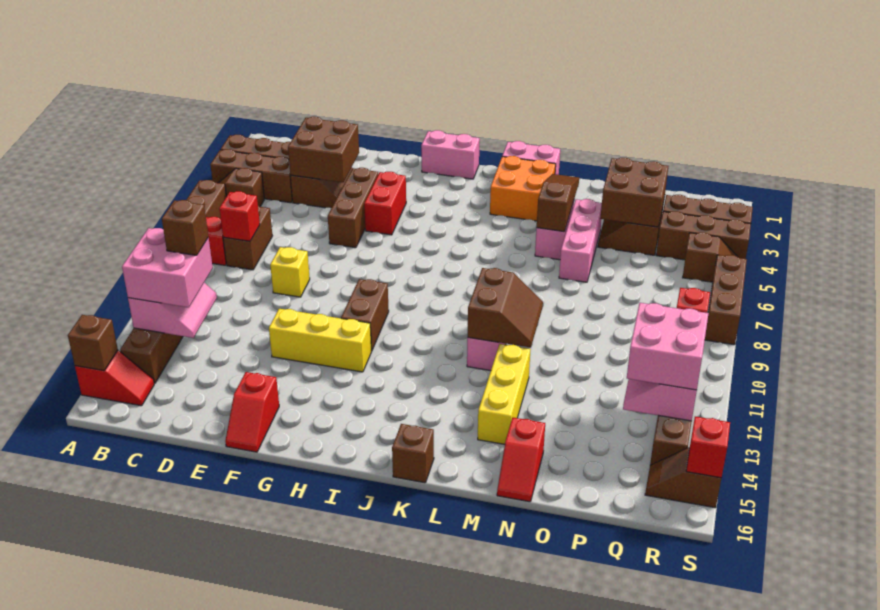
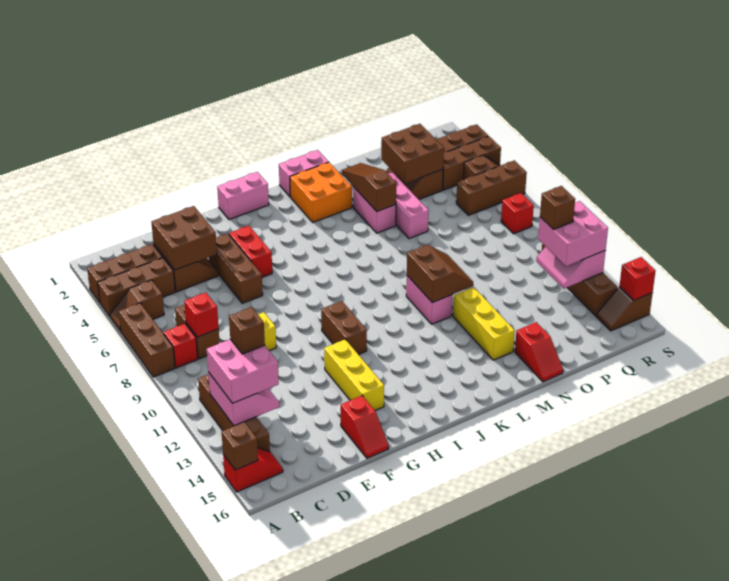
yellow brick F12:H12 level 1 -> yellow brick G12:G14 level 1
brown brick K16 level 1 -> brown brick Q12 level 4
brown brick S6:S8 level 1 -> brown brick Q6:S6 level 1

